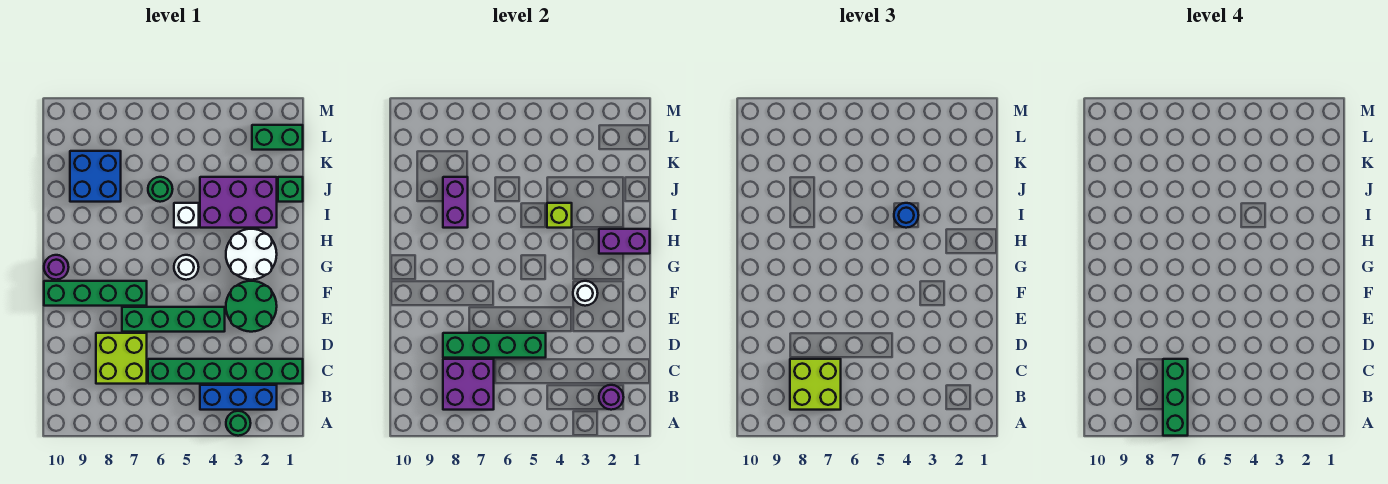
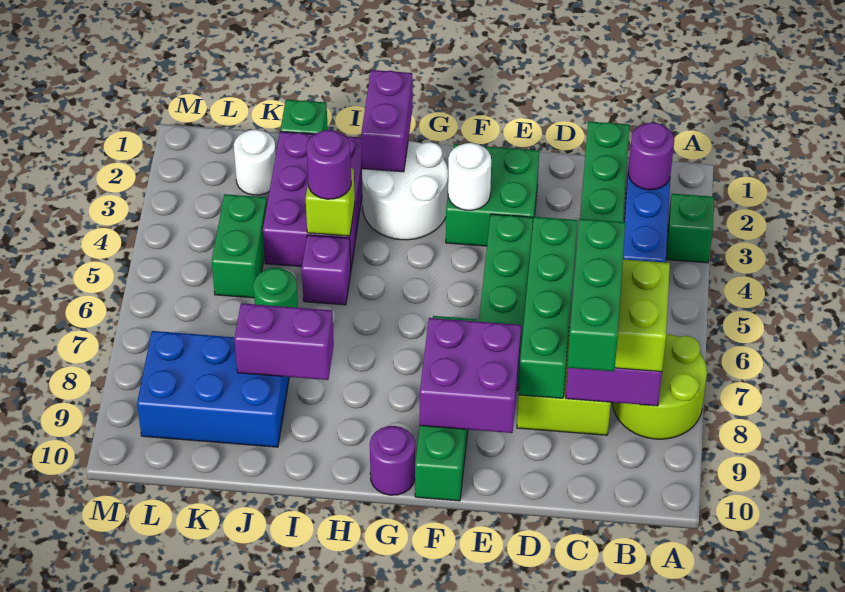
green round brick A3 level 1 -> green brick A3 level 1
none -> lime round brick A7:B8 level 1
green brick A7:C7 level 4 -> green brick C7:C9 level 4
green round brick E2:F3 level 1 -> green brick E2:F3 level 1
none -> purple brick E8:F9 level 2
white round brick G5 level 1 -> white round brick K2 level 1
blue round brick I4 level 3 -> purple round brick I4 level 3
white brick I5 level 1 -> purple brick I5 level 1
blue brick J8:K9 level 1 -> blue brick J8:L9 level 1
green brick L1:L2 level 1 -> green brick K4:K5 level 1

